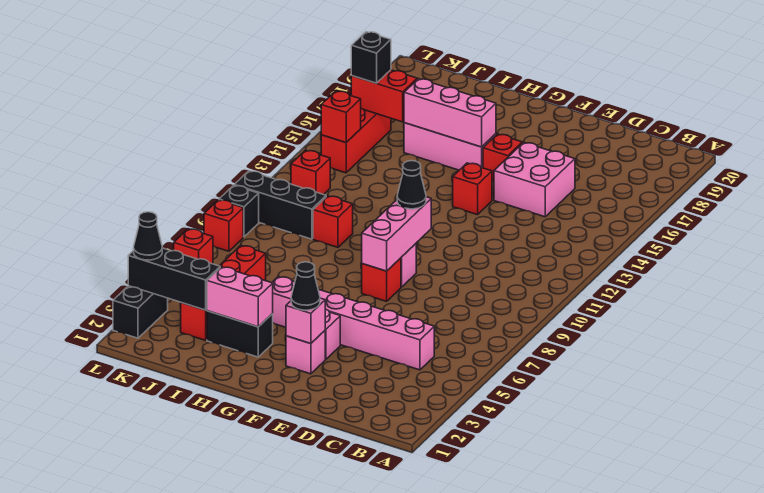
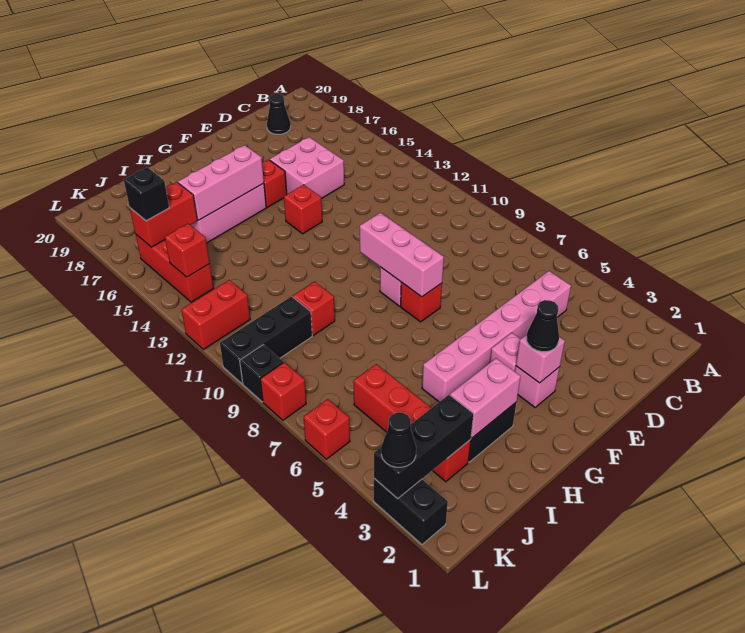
black cone F10 level 3 -> black cone C19 level 1
red brick K12 level 1 -> red brick K12:L12 level 1

